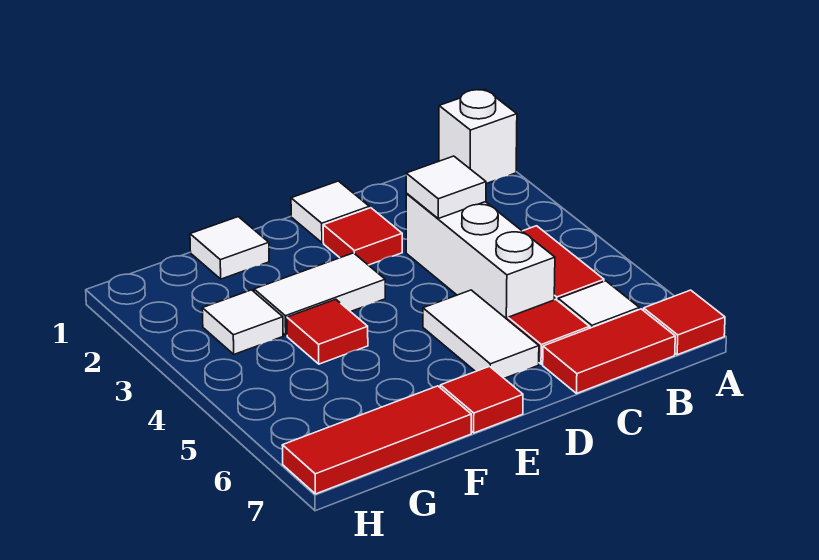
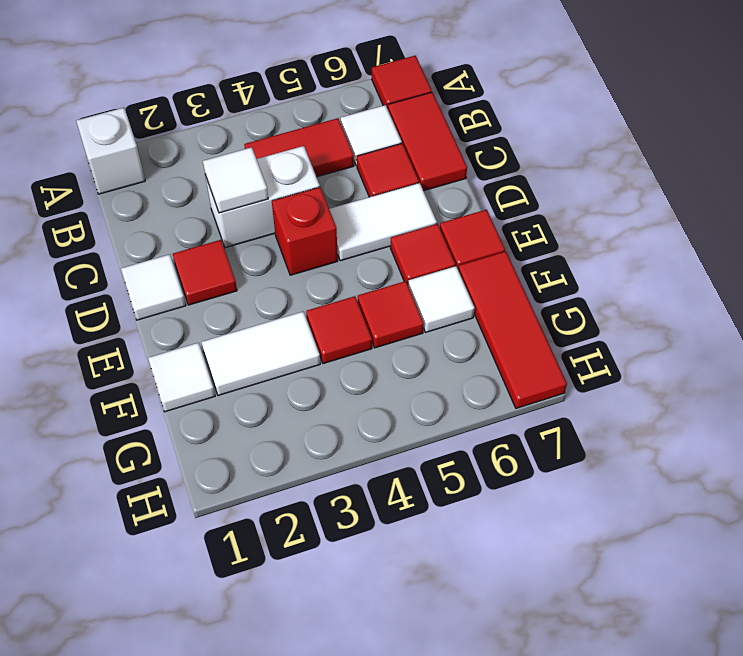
white brick C3:C5 level 1 -> white brick C3:C4 level 1
none -> red brick D4 level 1
white tile E3:F3 level 1 -> white tile F2:F3 level 1
none -> red tile E6 level 1
none -> red tile F5 level 1
white tile G3 level 1 -> white tile F6 level 1

